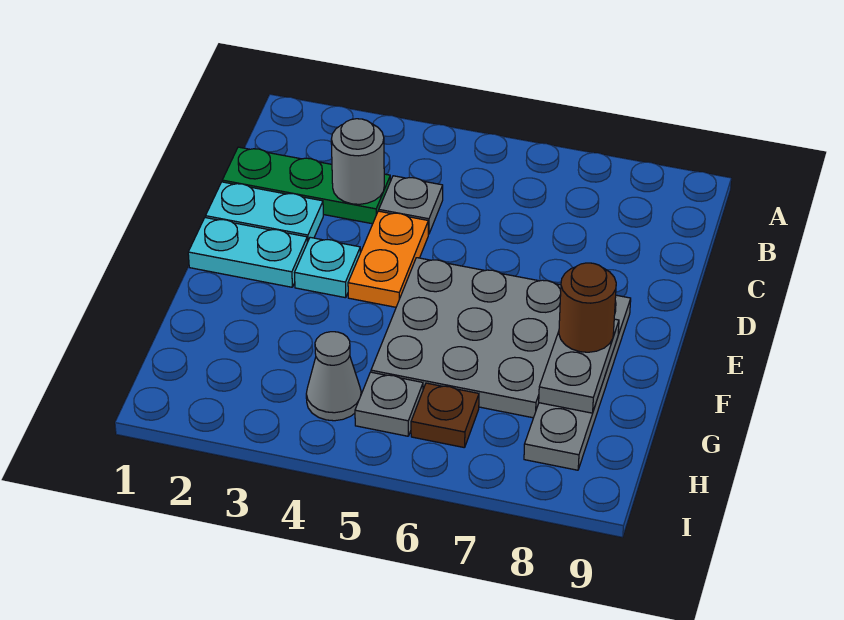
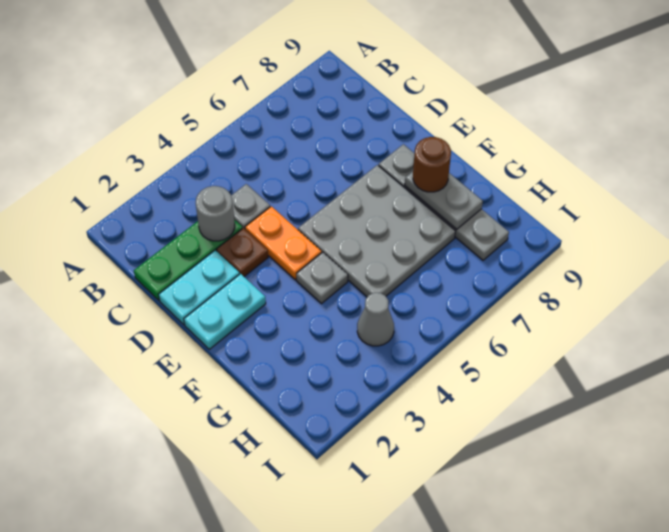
cyan plate E3 level 1 -> none
grey plate H5 level 1 -> grey plate F4 level 1
brown plate H6 level 1 -> brown plate D3 level 1

